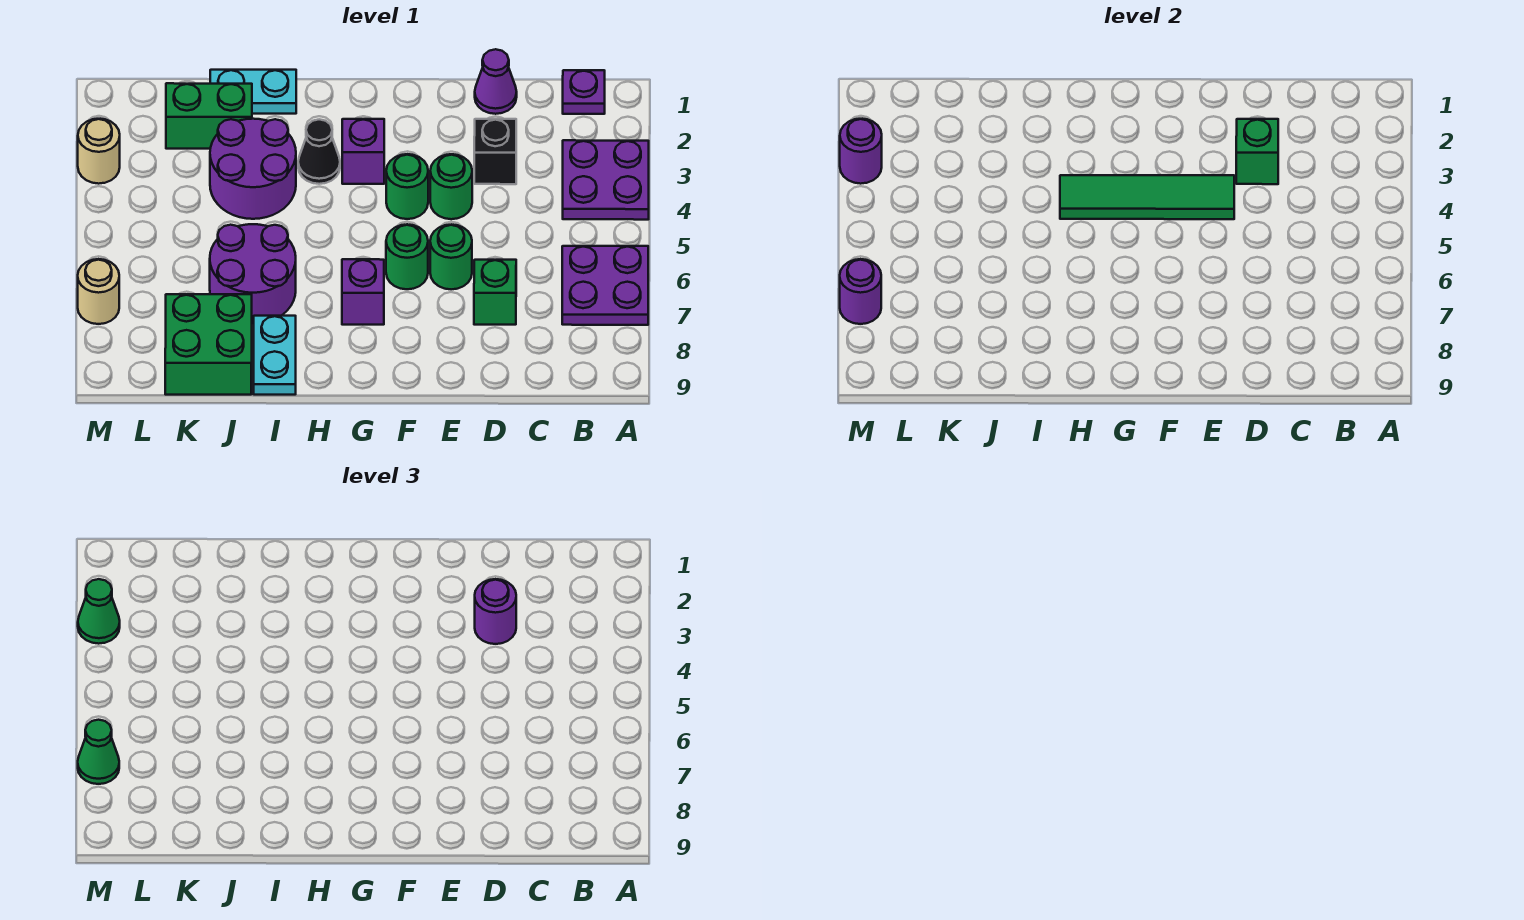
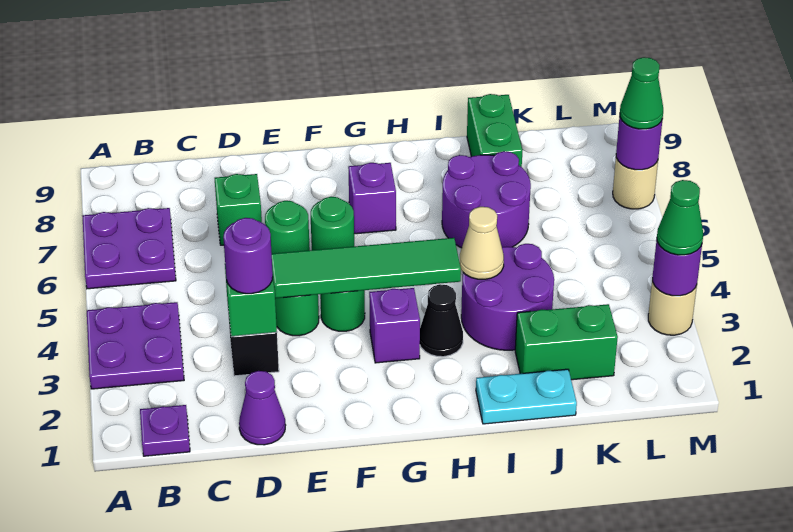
none -> tan cone I4 level 2
cyan plate I8:I9 level 1 -> none
green brick J8:K9 level 1 -> green brick J8:J9 level 1

